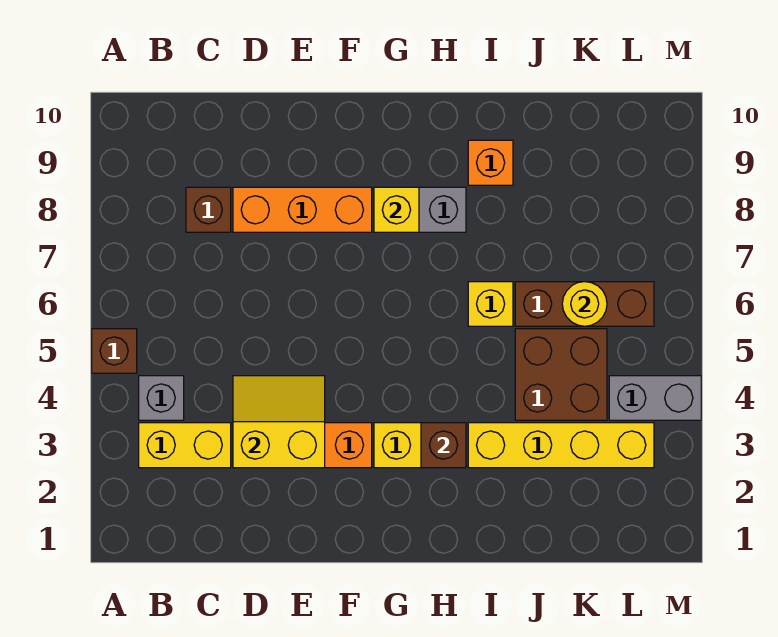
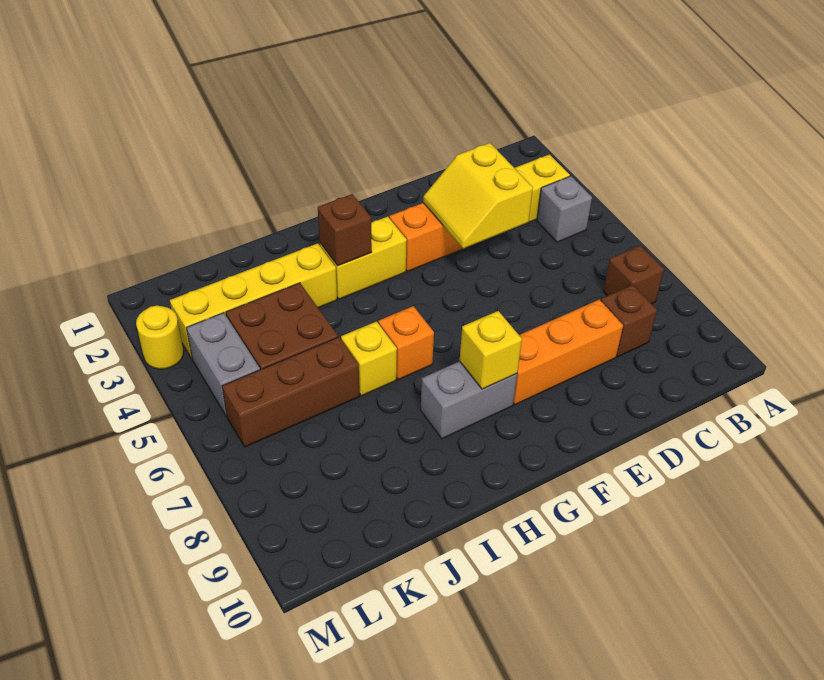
brown brick A5 level 1 -> brown brick B7 level 1
yellow slope D3:E4 level 2 top 3 -> yellow slope D3:E4 level 2 top D
orange brick I9 level 1 -> orange brick H6 level 1
yellow round brick K6 level 2 -> yellow round brick M3 level 1
grey brick L4:M4 level 1 -> grey brick L4:L5 level 1

